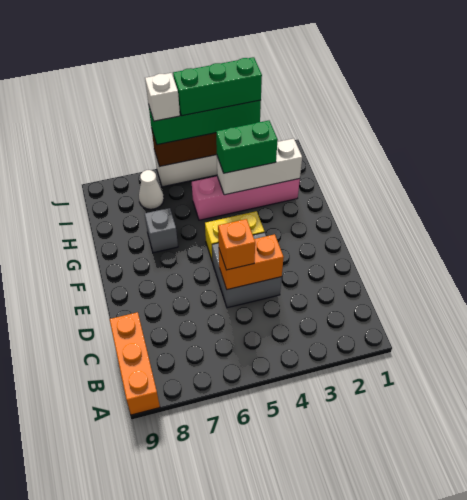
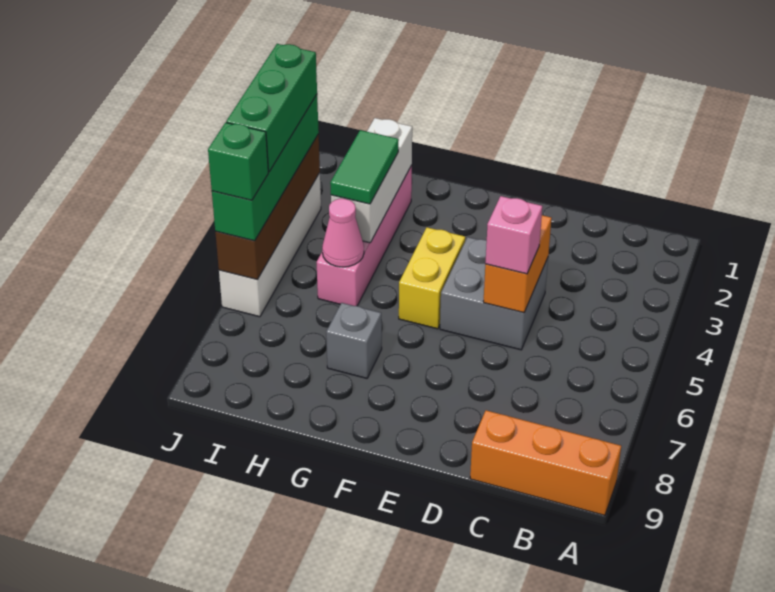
orange brick D5 level 3 -> pink brick D5 level 3
green brick H3:H4 level 3 -> green tile H3:H4 level 3
none -> pink cone H5 level 2
white cone I7 level 1 -> none
white brick J6 level 4 -> green brick J6 level 4

